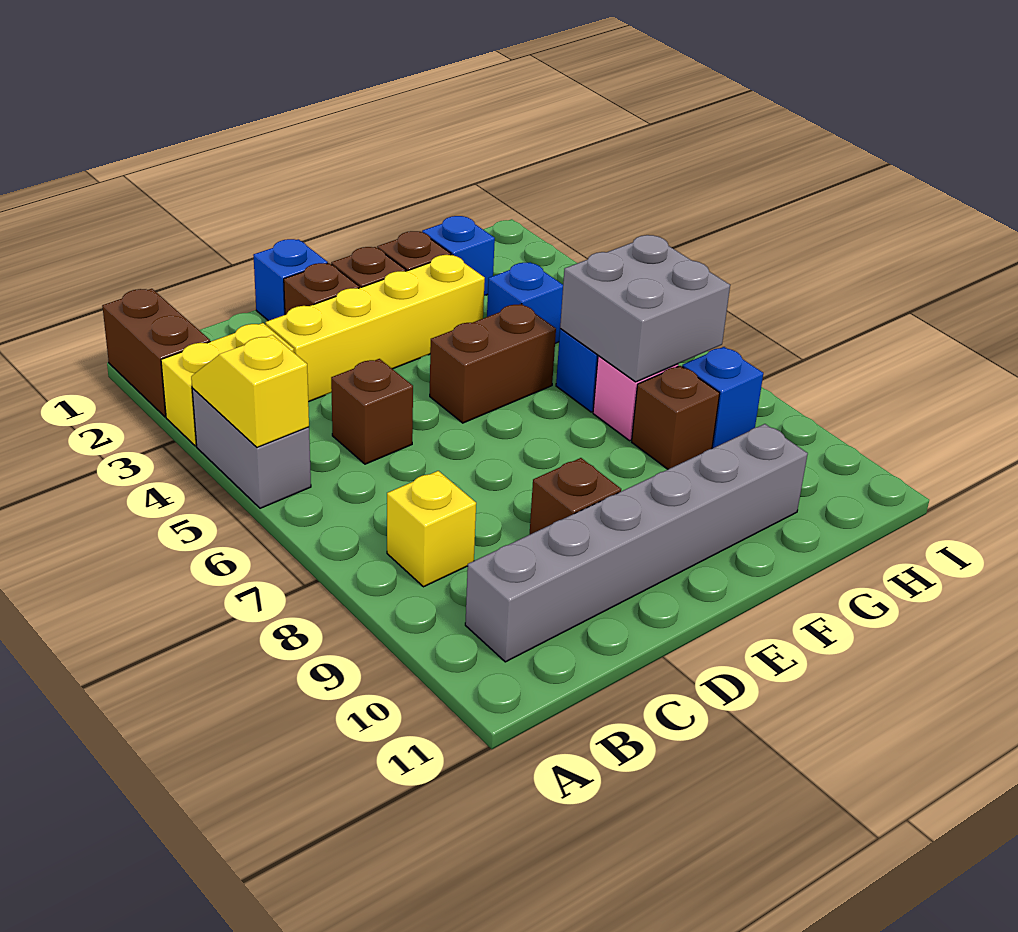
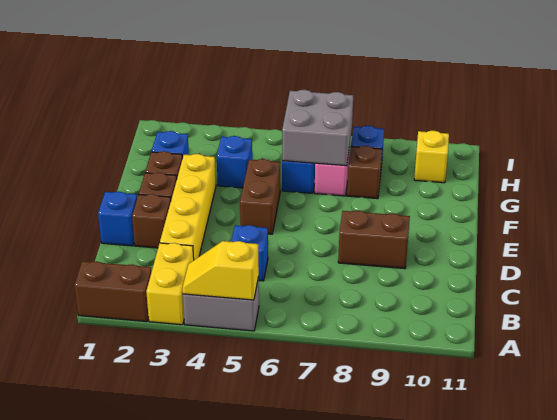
yellow brick B8 level 1 -> yellow brick H10 level 1
grey brick B10:G10 level 1 -> none
brown brick C5 level 1 -> blue brick C5 level 1
brown brick D9 level 1 -> brown brick D8:D9 level 1

